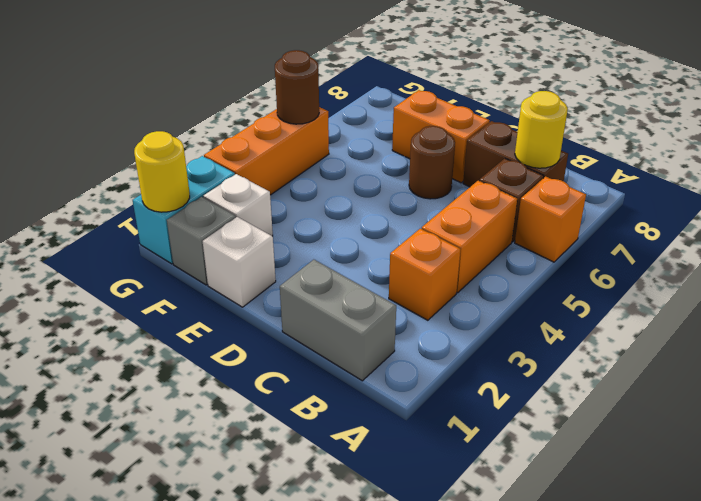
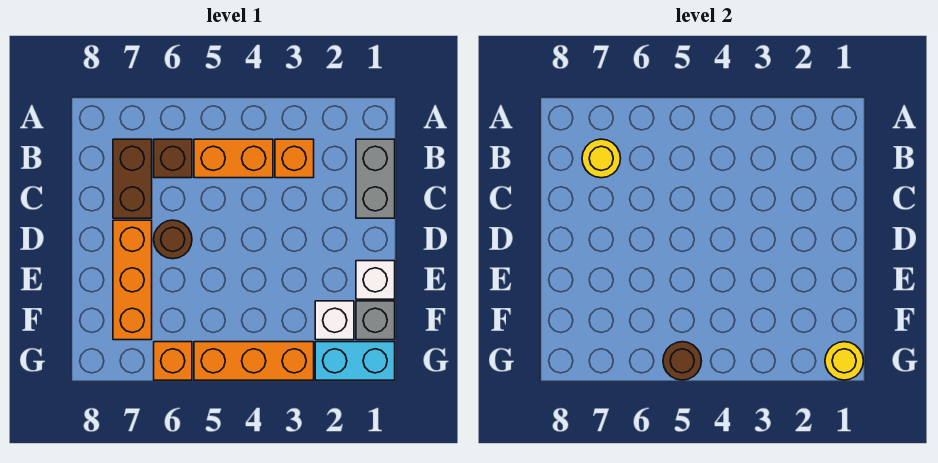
orange brick A6 level 1 -> orange brick G6 level 1
orange brick D7:E7 level 1 -> orange brick D7:F7 level 1

